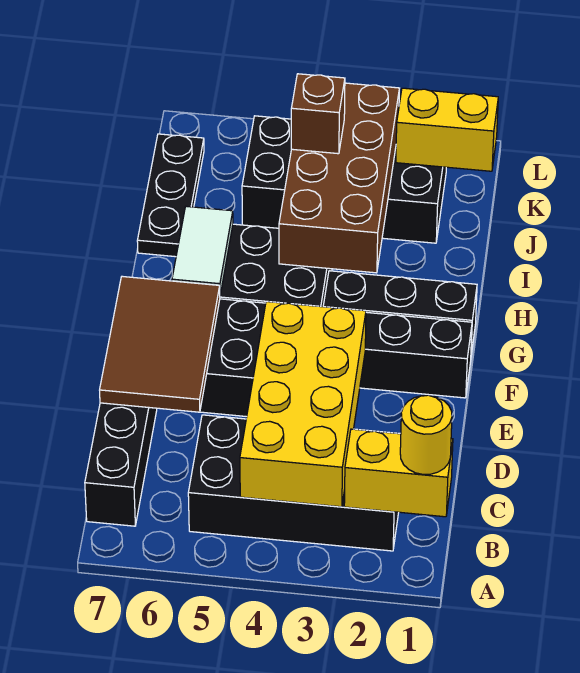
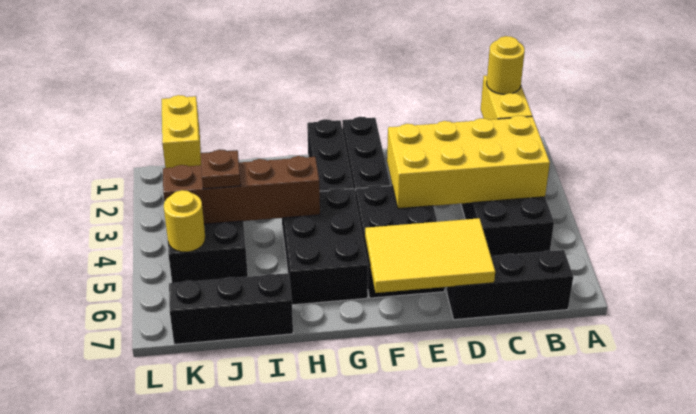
brown tile D6:F7 level 2 -> yellow tile D6:F7 level 2
white tile G6:H6 level 2 -> none
brown brick H3:K4 level 2 -> brown brick H4:K4 level 2
black plate I7:K7 level 1 -> black brick I7:K7 level 1
brown brick J4 level 3 -> brown plate J4 level 3
none -> yellow round brick K5 level 2

